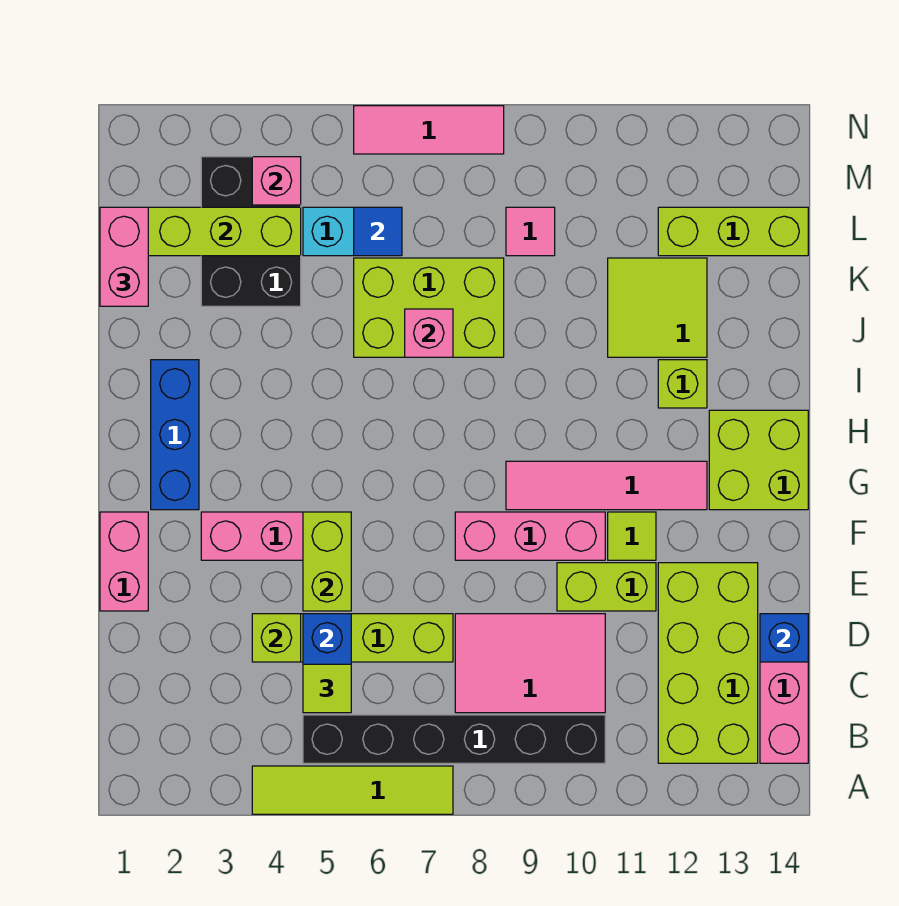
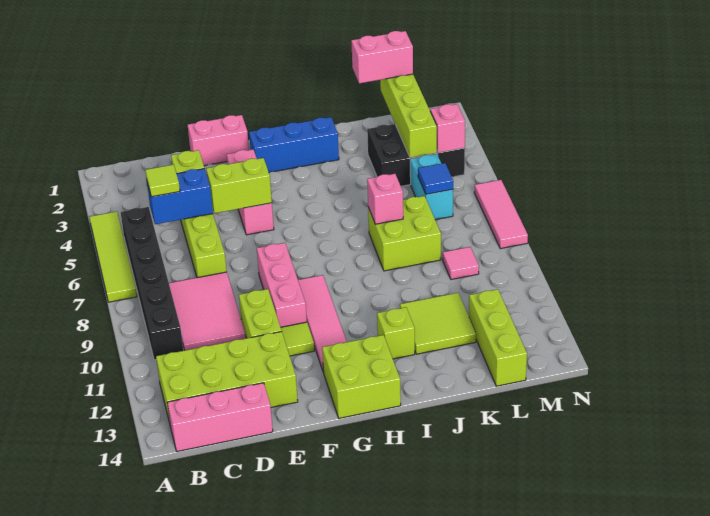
blue brick D14 level 2 -> none
lime brick J6:K8 level 1 -> lime brick J7:K8 level 1

